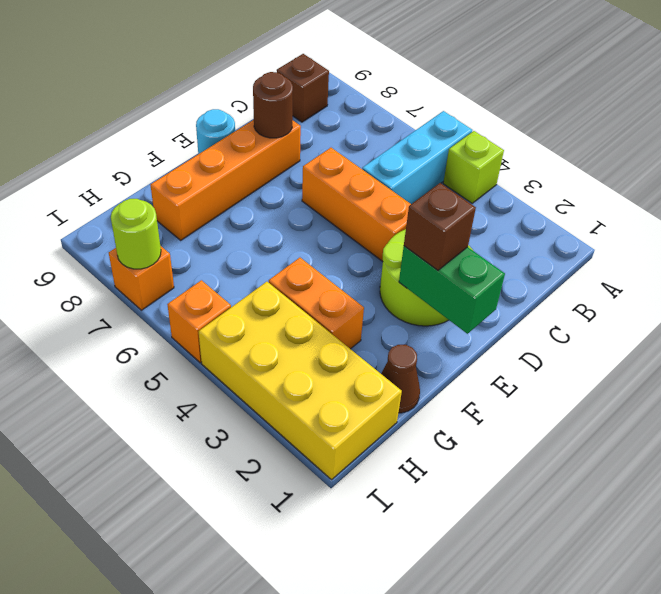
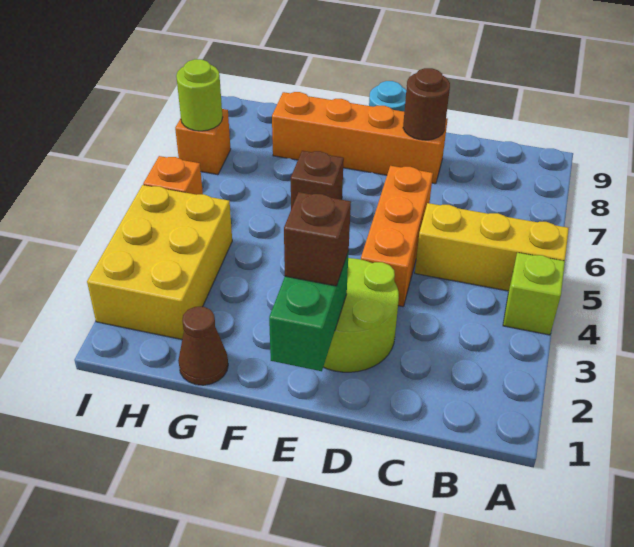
cyan brick A5:C5 level 1 -> yellow brick A5:C5 level 1
brown brick B9 level 1 -> brown brick F6 level 1
orange brick G3:G4 level 1 -> none
yellow brick H1:I4 level 1 -> yellow brick H2:I4 level 1

